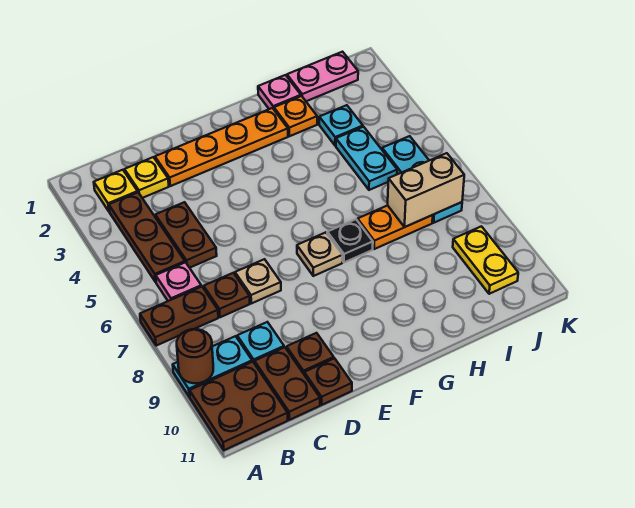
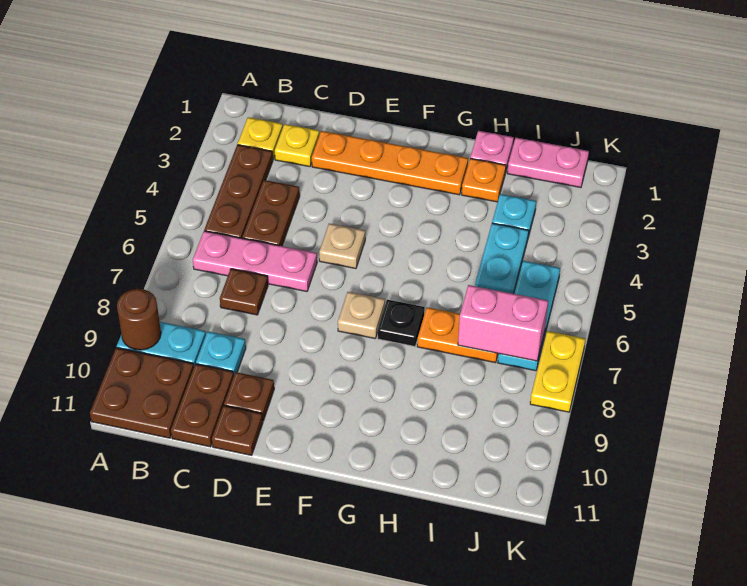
brown plate A7:B7 level 1 -> none
pink plate B6 level 1 -> pink plate B6:D6 level 1
tan plate D7 level 1 -> tan plate E5 level 1
tan brick I7:J7 level 2 -> pink brick I7:J7 level 2
yellow plate J9:J10 level 1 -> yellow plate K7:K8 level 1

